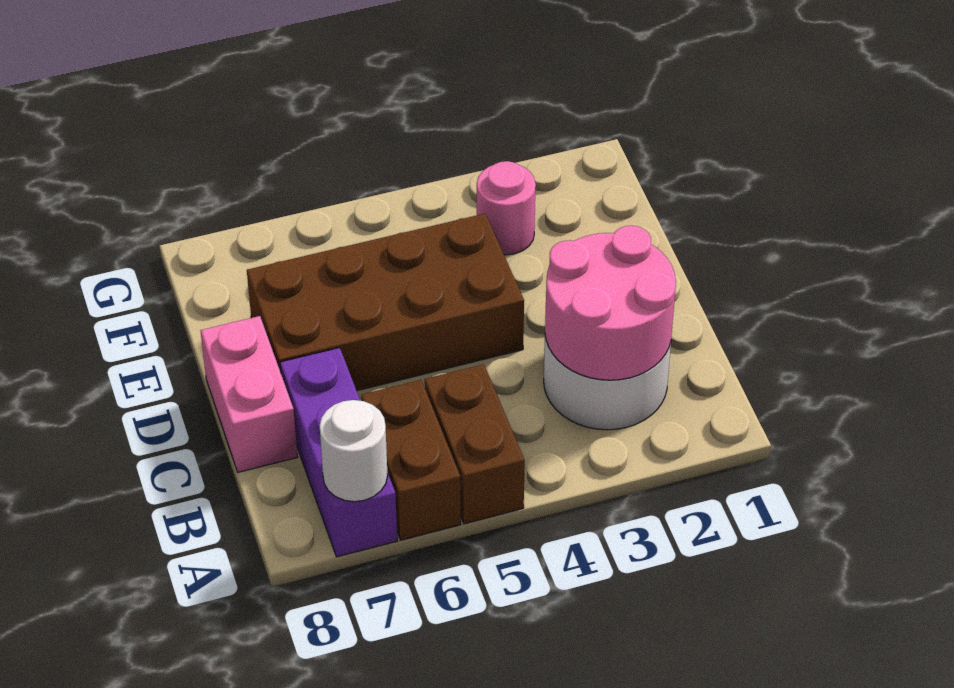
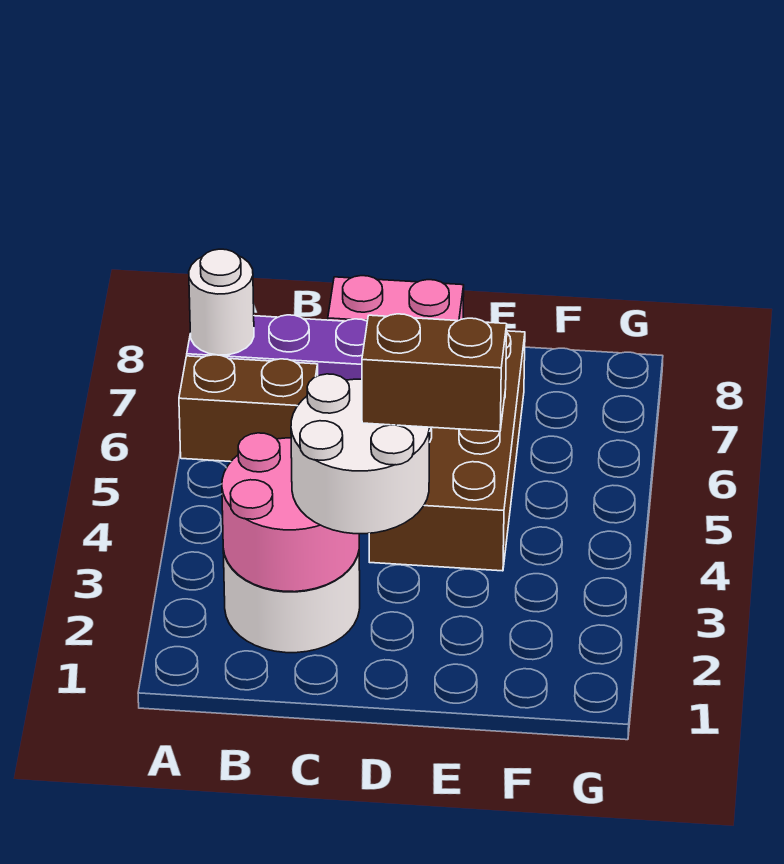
brown brick A5:B5 level 1 -> brown brick D3:E3 level 4
none -> white round brick C2:D3 level 3
pink round brick F3 level 1 -> none

